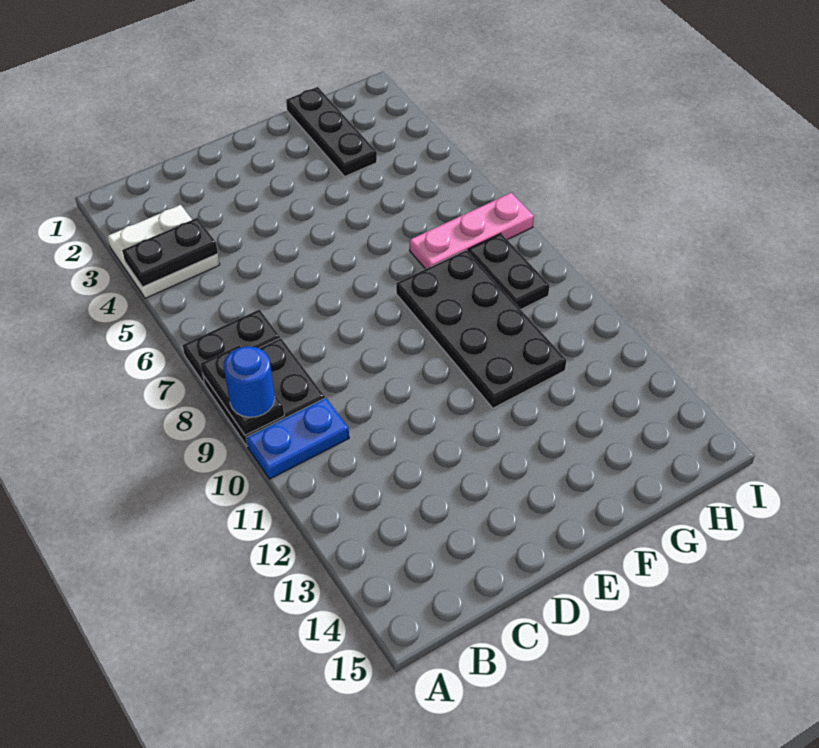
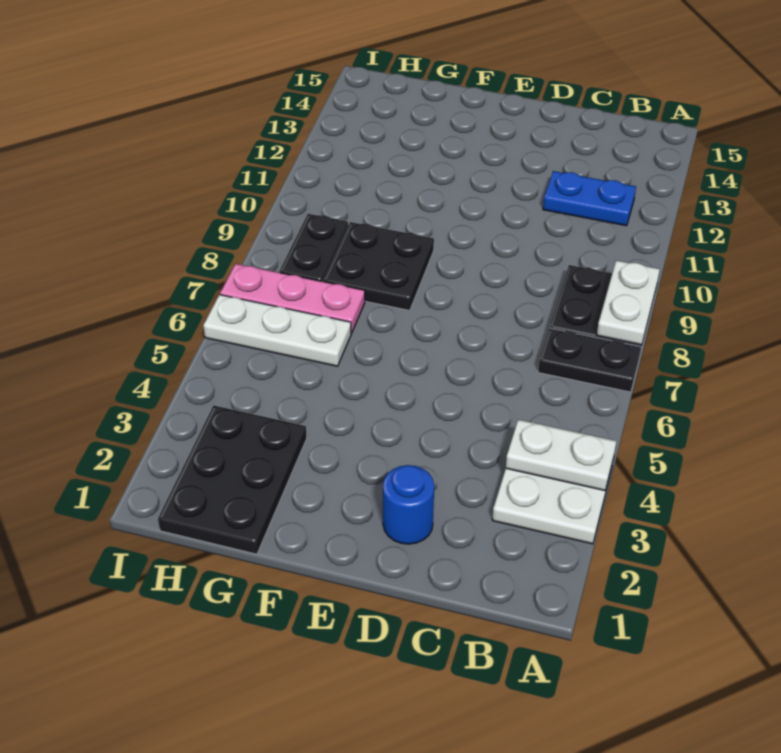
black plate A4:B4 level 2 -> white plate A4:B4 level 2
black plate A8:A9 level 2 -> white plate A8:A9 level 2
blue round brick A9 level 3 -> blue round brick D2 level 1
blue plate A10:B10 level 1 -> blue plate B12:C12 level 1
black plate F8:G11 level 1 -> black plate F8:G9 level 1
black plate G1:G3 level 1 -> black plate G1:H3 level 1
none -> white plate G6:I6 level 1

